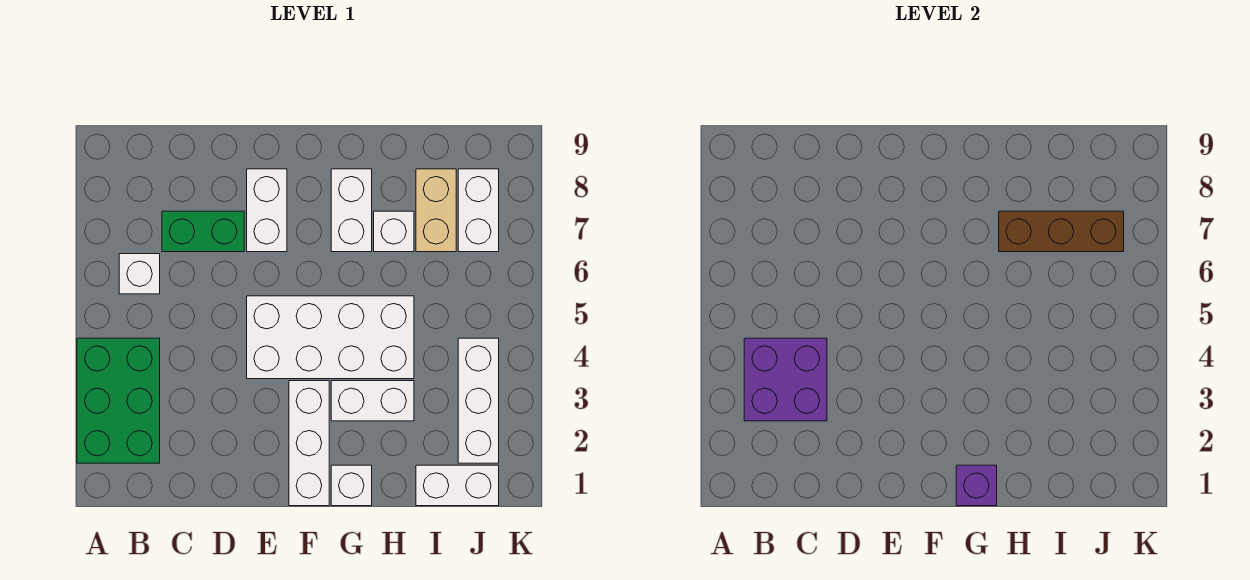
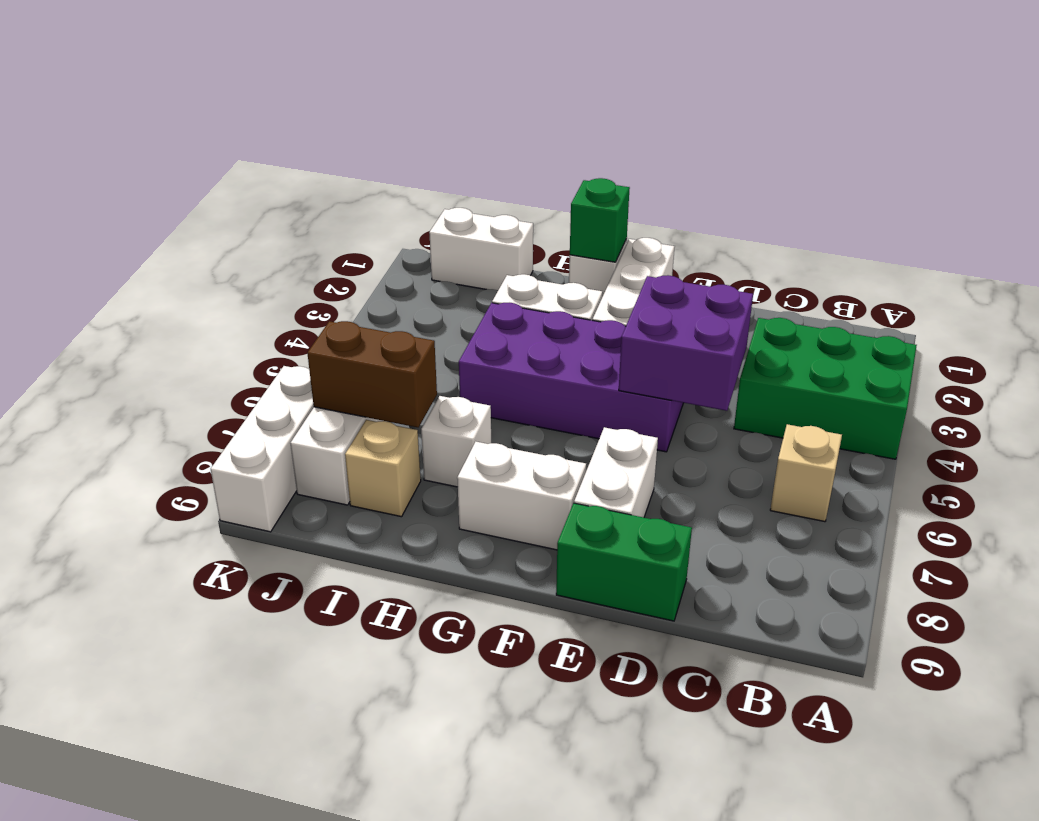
green brick A2:B4 level 1 -> green brick A3:C4 level 1
purple brick B3:C4 level 2 -> purple brick D4:E5 level 2
white brick B6 level 1 -> tan brick B6 level 1
green brick C7:D7 level 1 -> green brick D9:E9 level 1
white brick E4:H5 level 1 -> purple brick E4:H5 level 1
purple brick G1 level 2 -> green brick G1 level 2
white brick G7:G8 level 1 -> white brick F8:G8 level 1
brown brick H7:J7 level 2 -> brown brick I7:J7 level 2
tan brick I7:I8 level 1 -> tan brick I8 level 1
white brick J2:J4 level 1 -> white brick K7:K9 level 1

